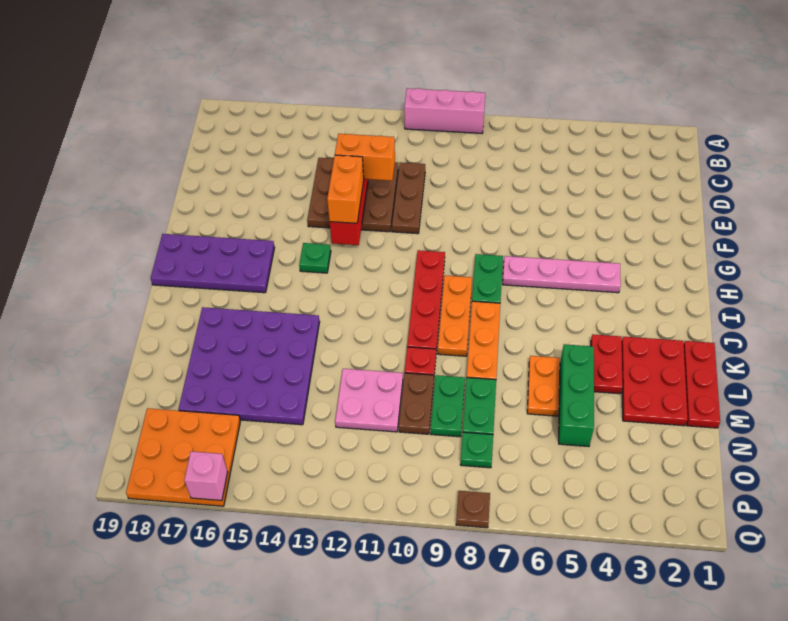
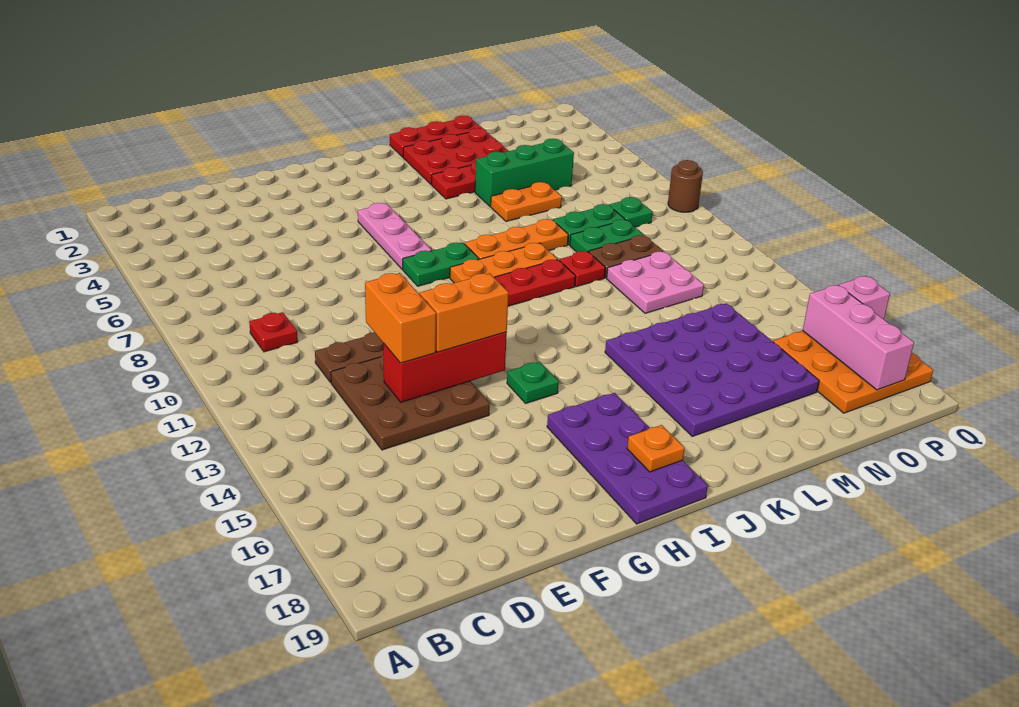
pink brick A9:A11 level 1 -> pink brick P16:P18 level 2
none -> red plate C9 level 1
pink plate H4:H7 level 1 -> pink plate H5:H7 level 1
none -> orange plate I18 level 2
brown plate Q8 level 1 -> brown round brick Q8 level 1

